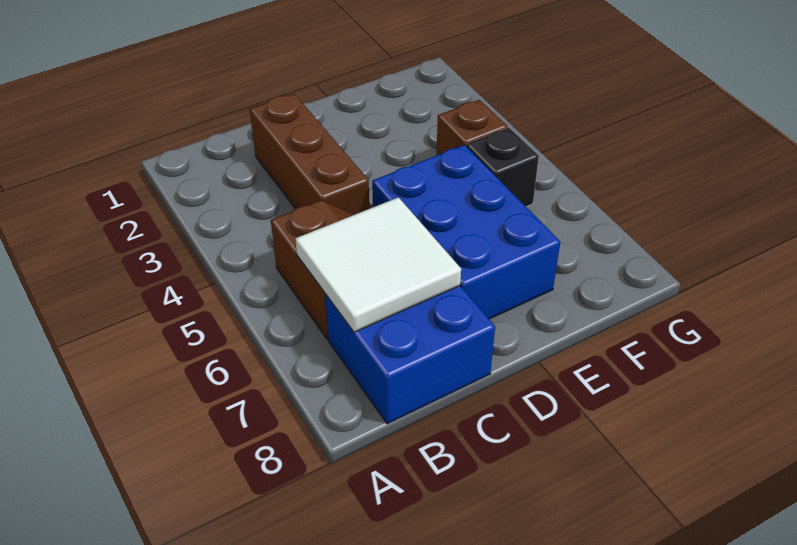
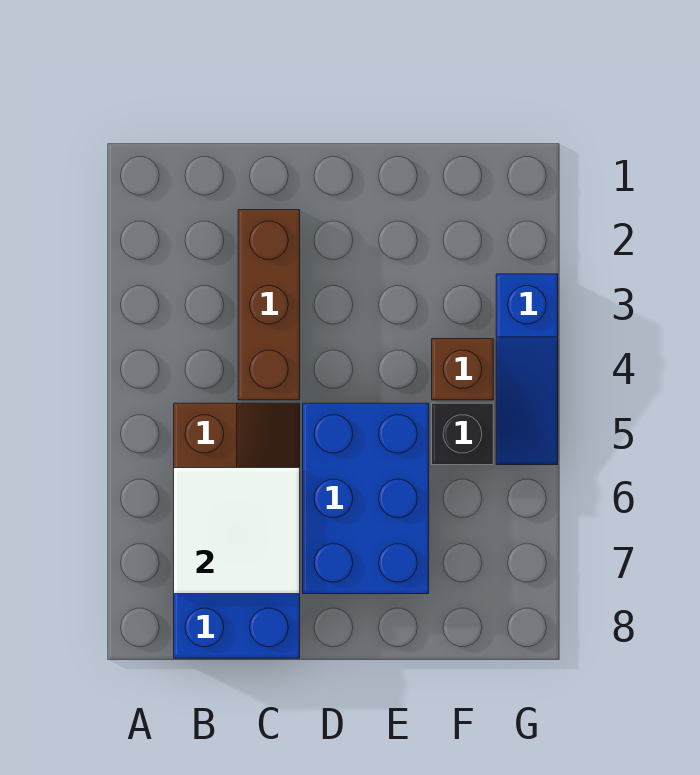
none -> blue slope G3:G5 level 1 top 3

